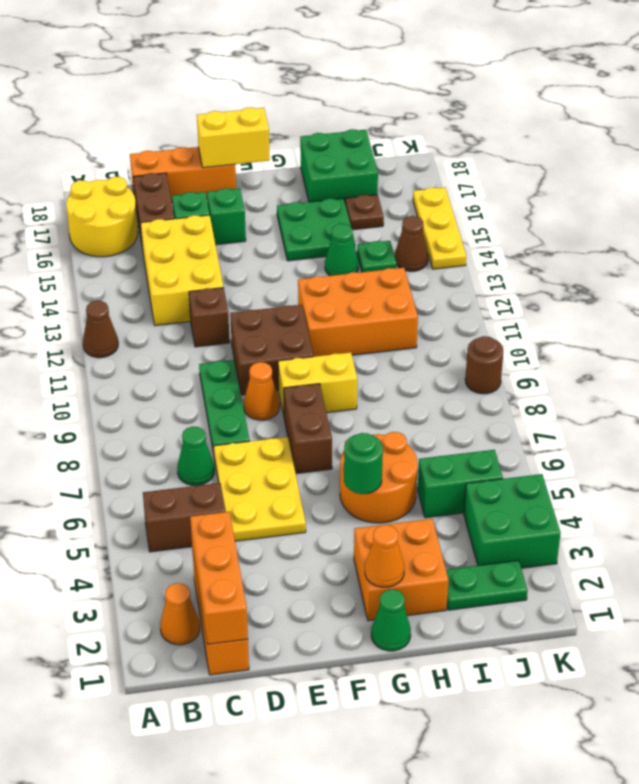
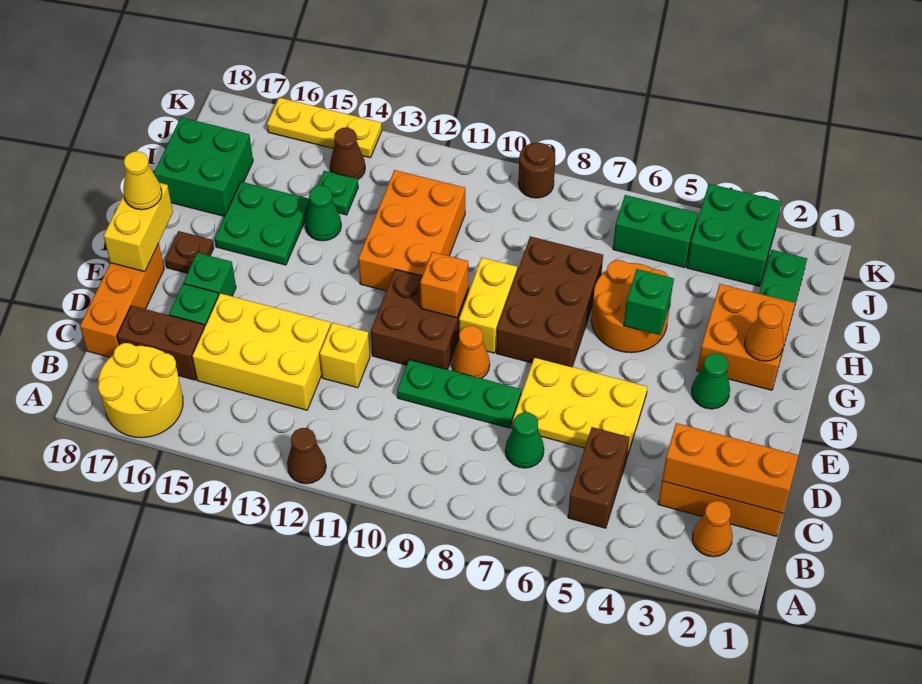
brown brick D12 level 1 -> yellow brick D12 level 1
brown brick F7:F8 level 1 -> brown brick F7:H8 level 1
none -> orange brick F10 level 2
none -> yellow cone F18 level 3
green cone G1 level 1 -> green cone F3 level 1
green round brick G5 level 2 -> green brick G5 level 2
green brick I5:J5 level 1 -> green brick J5:J6 level 1
brown plate I16 level 1 -> brown plate F17 level 1

